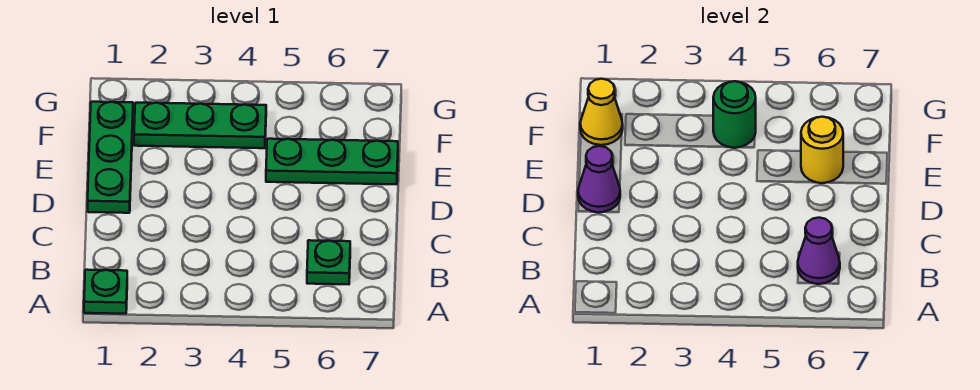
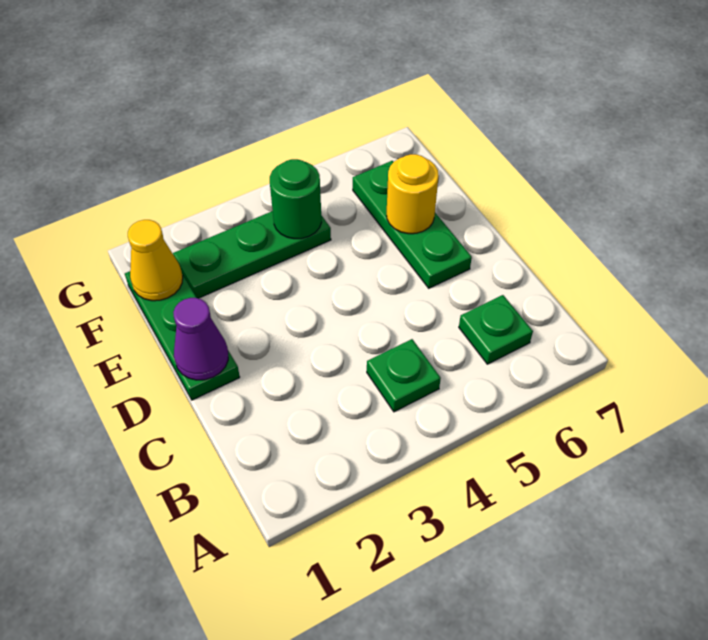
green plate A1 level 1 -> green plate B4 level 1
purple cone B6 level 2 -> none
green plate E5:E7 level 1 -> green plate D6:F6 level 1

